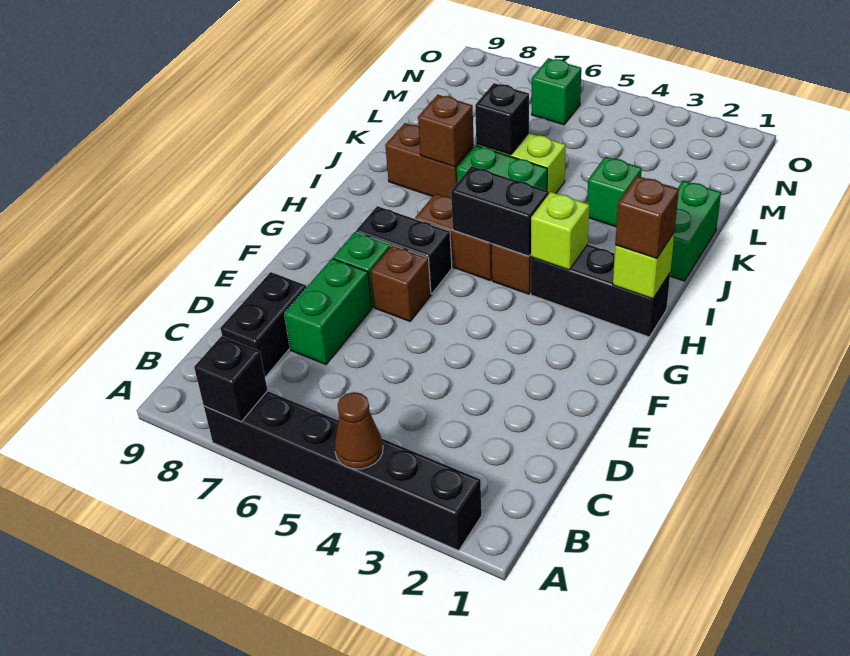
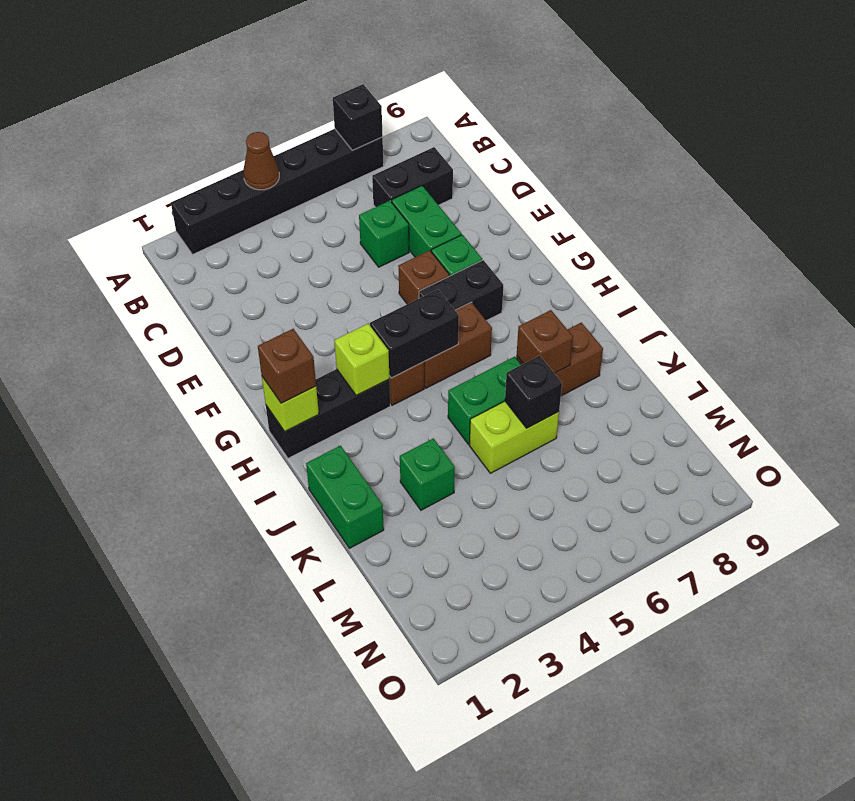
black brick C8:D8 level 1 -> black brick C7:C8 level 1
green brick N6 level 1 -> green brick D6 level 1

